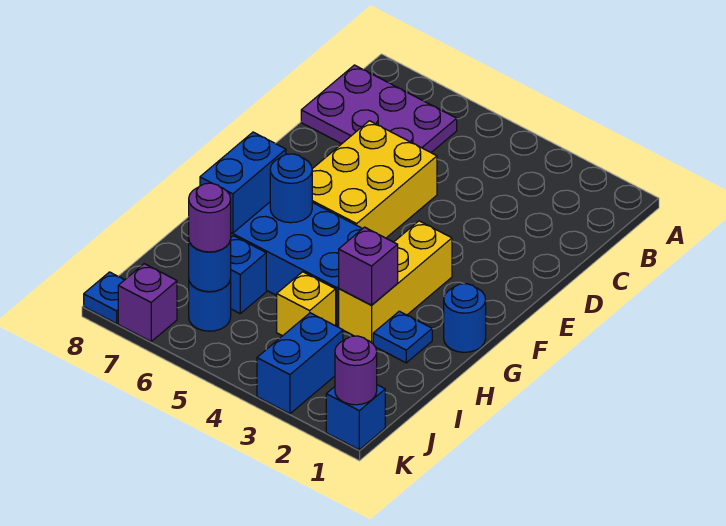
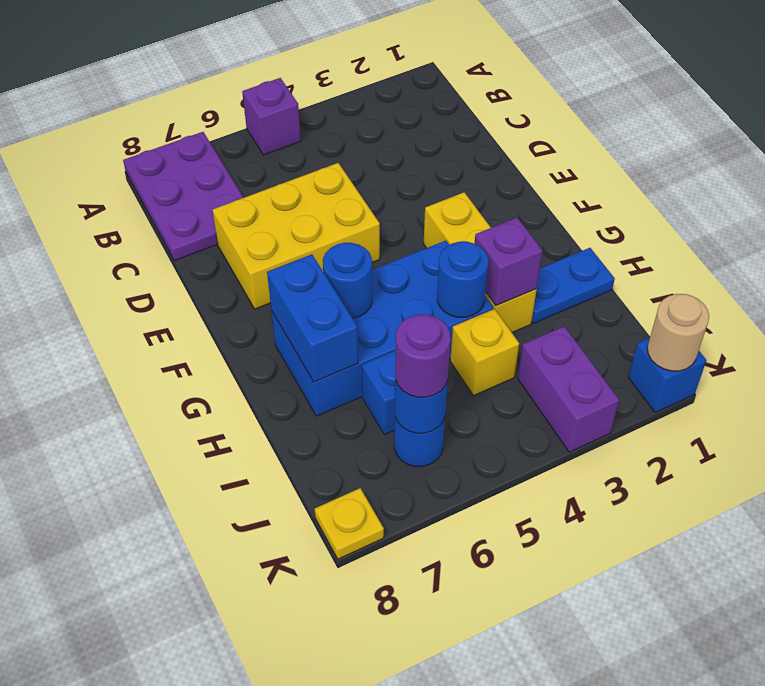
purple plate B6:C8 level 1 -> purple plate A7:C8 level 1
yellow brick D5:F6 level 1 -> yellow brick D5:E7 level 1
blue round brick G1 level 1 -> blue round brick H4 level 2
blue plate H2 level 1 -> blue plate H1:H2 level 1
blue brick J3:K3 level 1 -> purple brick J3:K3 level 1
purple round brick K1 level 2 -> tan round brick K1 level 2
purple brick K7 level 1 -> purple brick A5 level 1
blue plate K8 level 1 -> yellow plate K8 level 1

